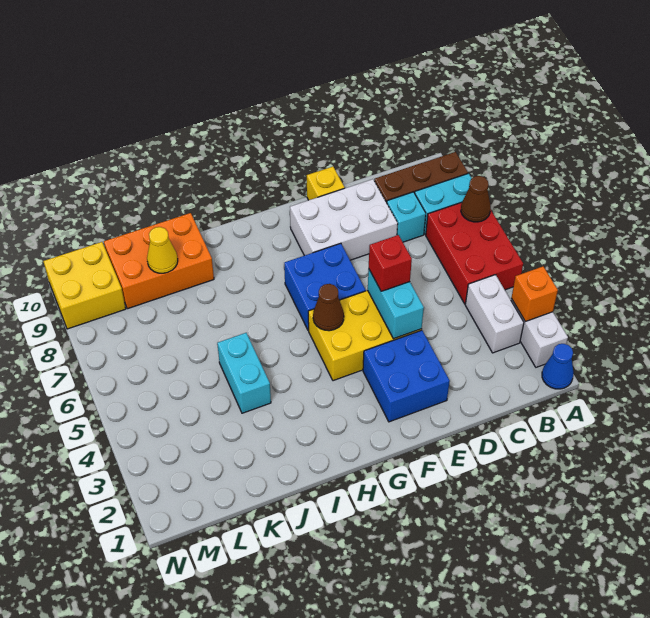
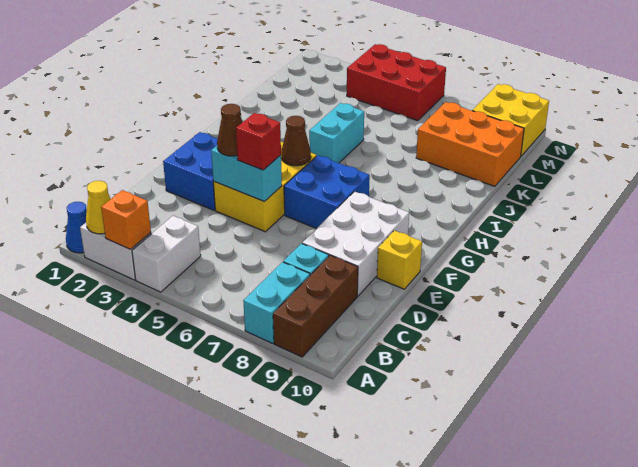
red brick A5:B7 level 1 -> red brick M4:N6 level 1
brown cone A7 level 2 -> brown cone E4 level 3
white brick B3:B4 level 1 -> white brick A4:B4 level 1
cyan brick J4:J5 level 1 -> cyan brick I5:J5 level 1
orange brick J9:L10 level 1 -> orange brick K8:L10 level 1
yellow cone K9 level 2 -> yellow cone A2 level 2

